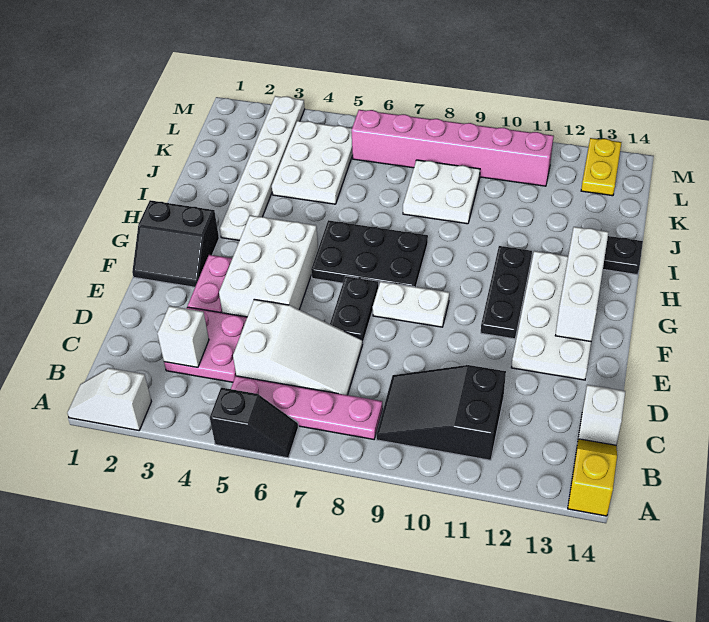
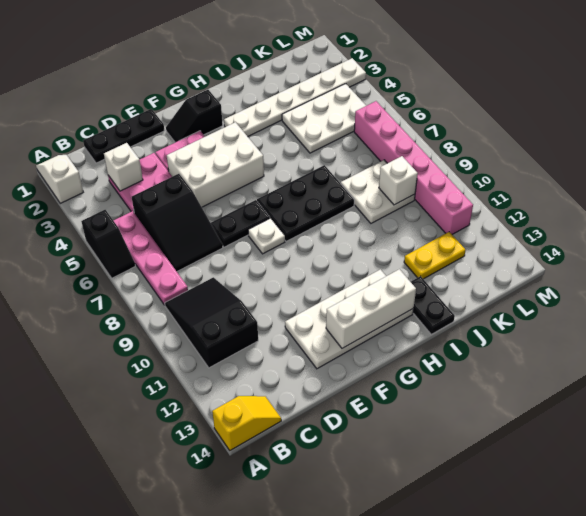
white slope C5:D7 level 1 top 5 -> black slope C5:D7 level 1 top 5
white brick C14 level 1 -> white brick K9 level 2
black slope F1:G2 level 1 top G -> black slope F2:G2 level 1 top G
white plate F8:F9 level 1 -> white plate F8 level 1
black plate F11:H11 level 1 -> black plate C1:E1 level 1
black plate G6:H8 level 1 -> black plate G7:I8 level 1
yellow plate L13:M13 level 1 -> yellow plate J12:K12 level 1

